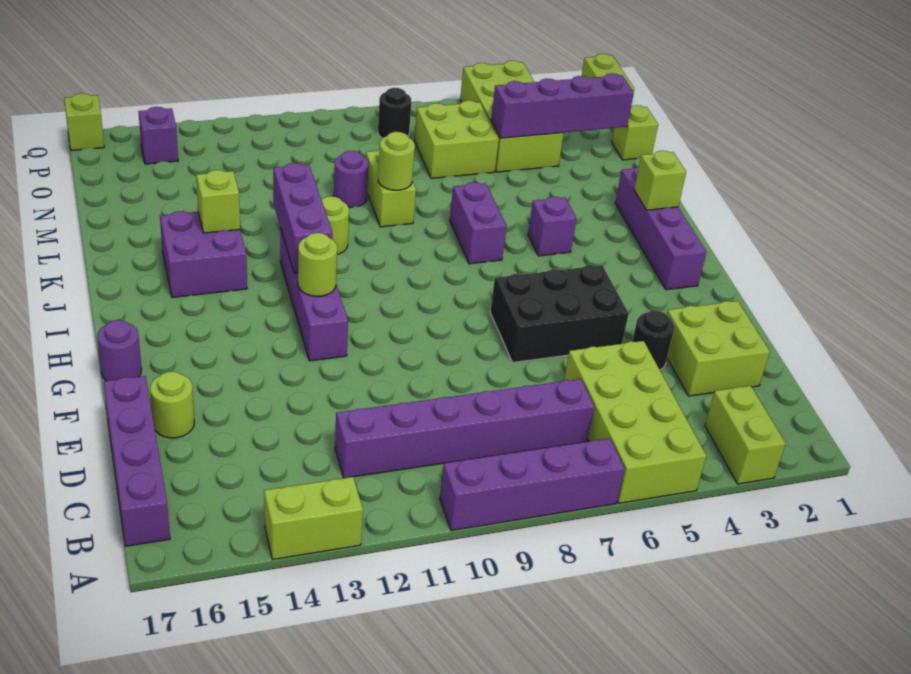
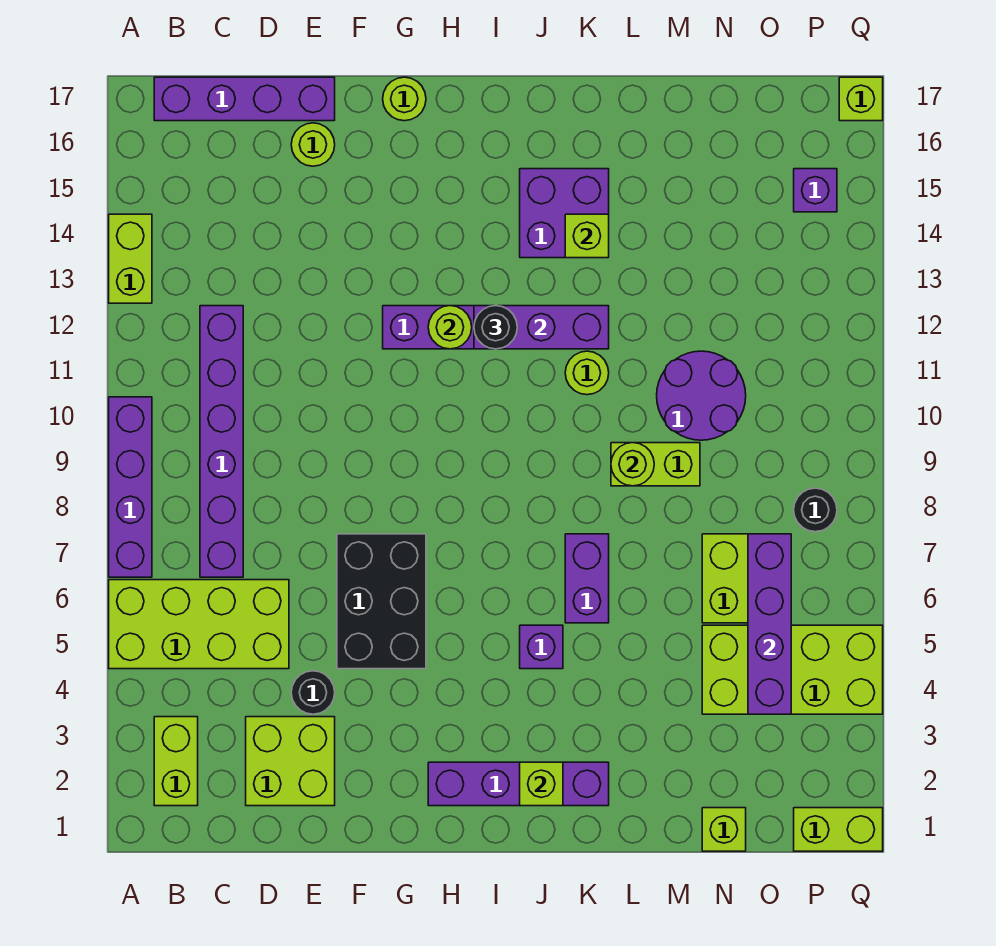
lime brick A3:B3 level 1 -> lime brick B2:B3 level 1
purple round brick G17 level 1 -> lime round brick G17 level 1
none -> black round brick I12 level 3
purple brick J7:K7 level 1 -> purple brick K6:K7 level 1
purple round brick M10 level 1 -> purple round brick M10:N11 level 1
purple brick N2:N5 level 2 -> purple brick O4:O7 level 2

